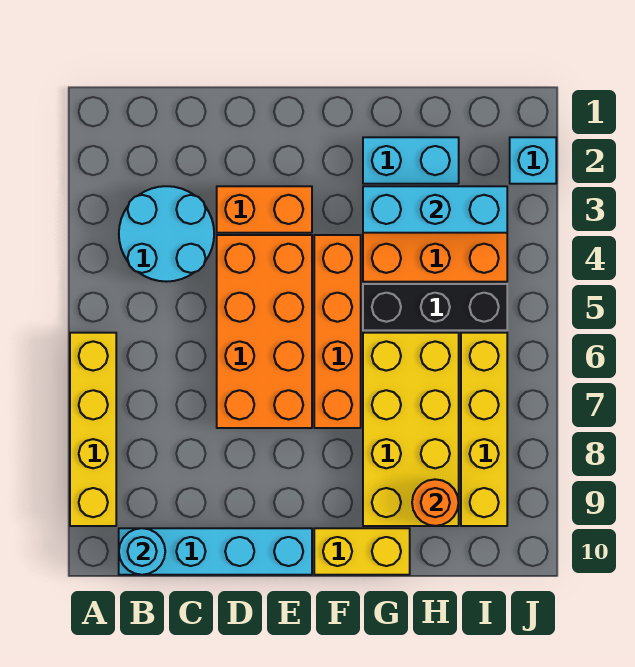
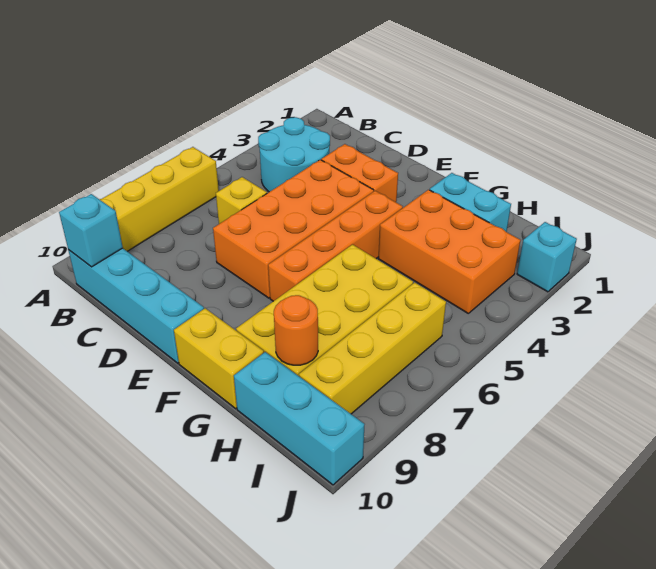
cyan round brick B10 level 2 -> cyan brick B10 level 2
none -> yellow brick C6 level 1
cyan brick G3:I3 level 2 -> cyan brick H10:J10 level 1
black brick G5:I5 level 1 -> none

